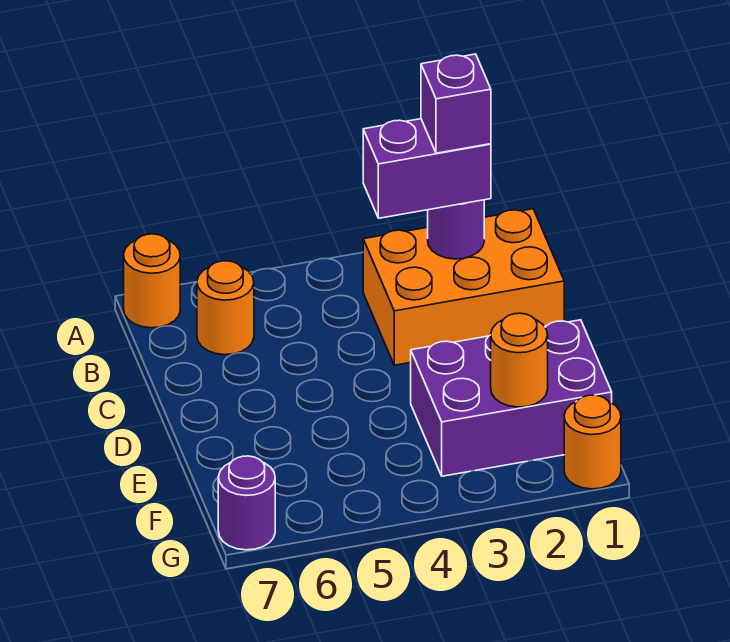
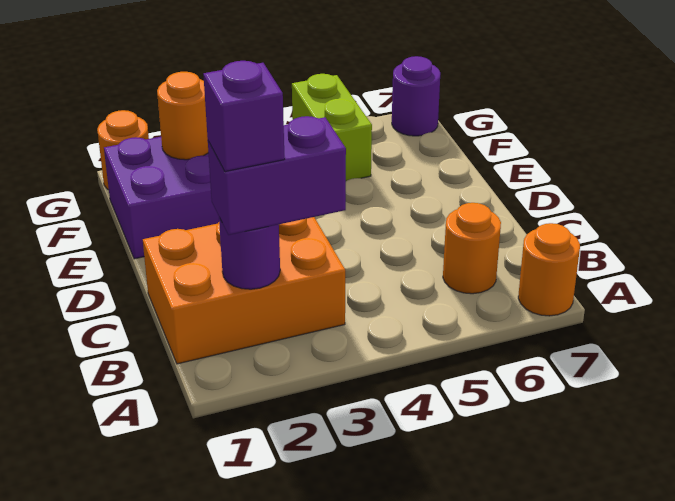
none -> lime brick F5:G5 level 1

